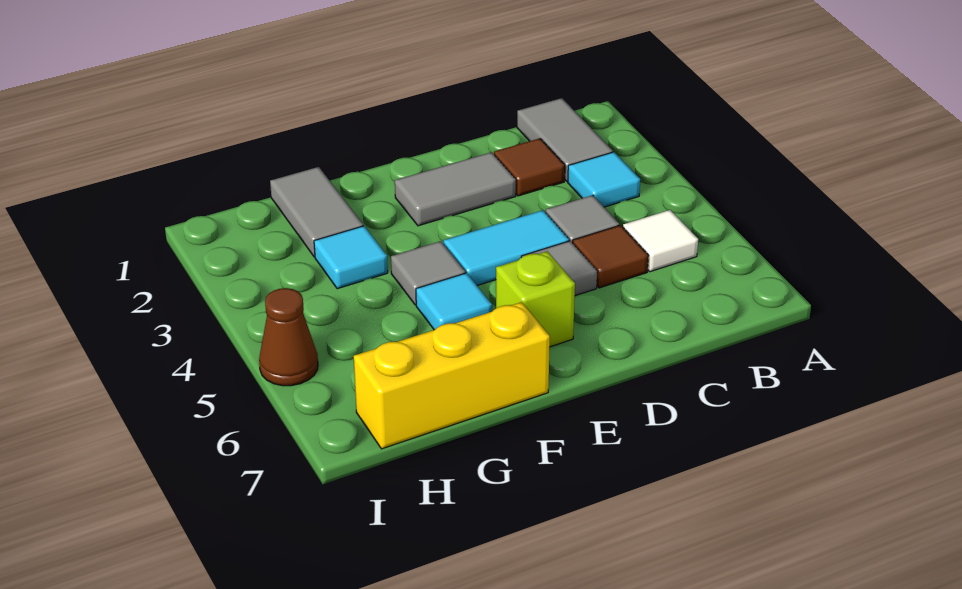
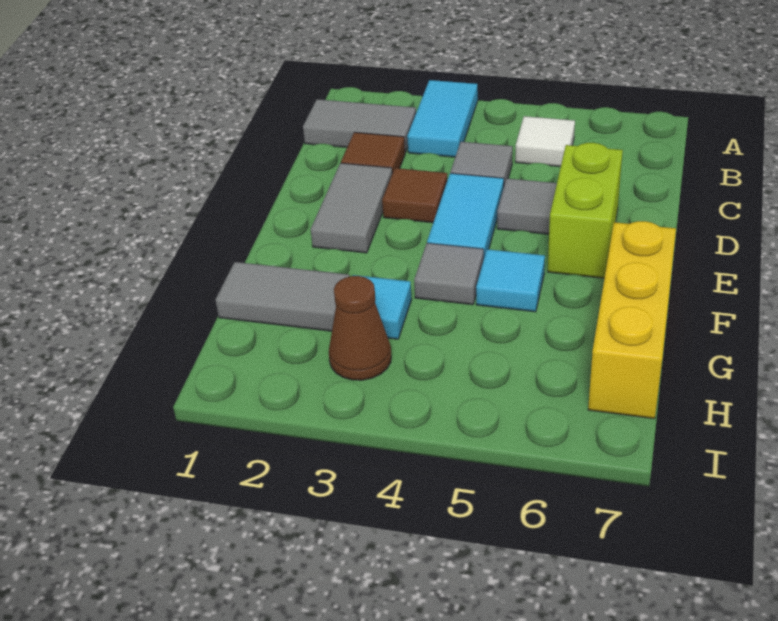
cyan tile B3 level 1 -> cyan tile A3:B3 level 1
brown tile C5 level 1 -> brown tile D3 level 1
lime brick E6 level 1 -> lime brick D6:E6 level 1
brown cone I5 level 1 -> brown cone H3 level 1

